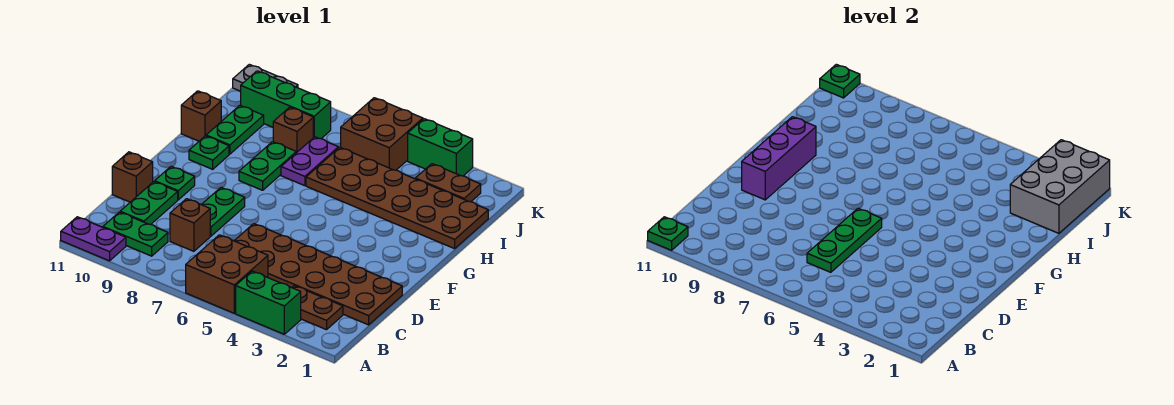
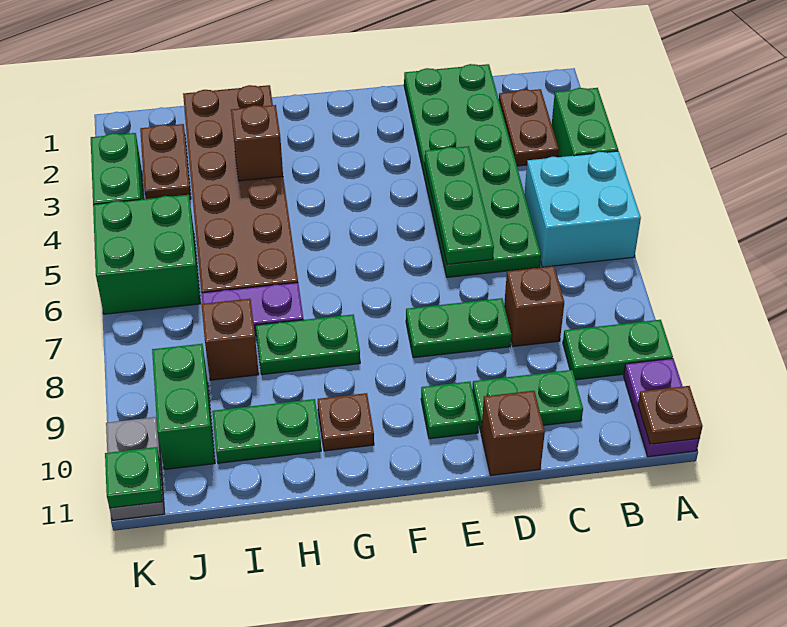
brown brick A5:B6 level 1 -> cyan brick A5:B6 level 1
green plate A11 level 2 -> brown plate A11 level 2
green plate B9:B10 level 1 -> green plate A9:B9 level 1
brown plate C1:D6 level 1 -> green plate C1:D6 level 1
green plate C6:E6 level 2 -> green plate D4:D6 level 2
purple brick E10:G10 level 2 -> none
green plate G10 level 1 -> brown plate G10 level 1
brown brick H11 level 1 -> brown brick H3 level 2
grey brick I1:K2 level 2 -> none
brown brick J5:K6 level 1 -> green brick J5:K6 level 1
green brick J8:J10 level 1 -> green brick J9:J10 level 1

